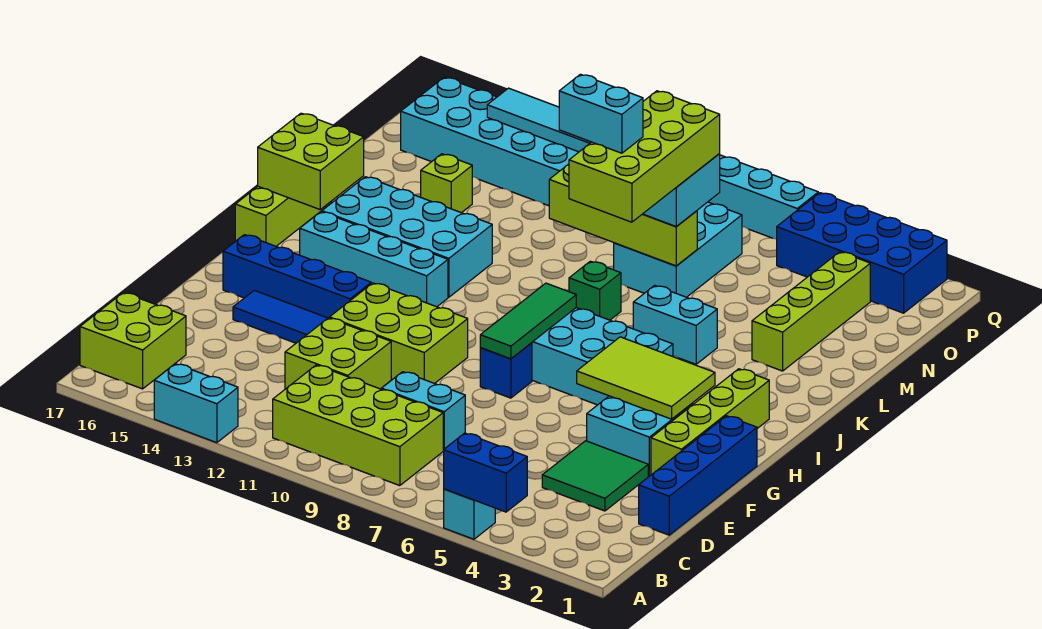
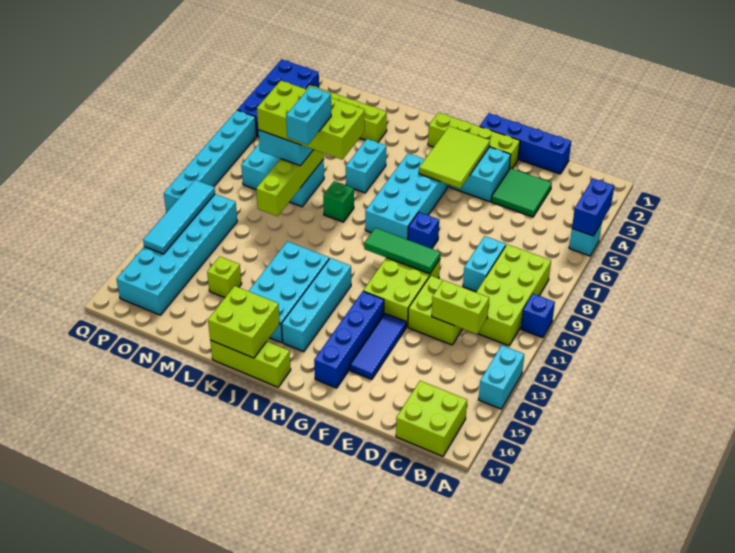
none -> blue brick A10 level 1
none -> lime brick C12:D12 level 2
green tile G8:I8 level 2 -> green tile F10:H10 level 2

